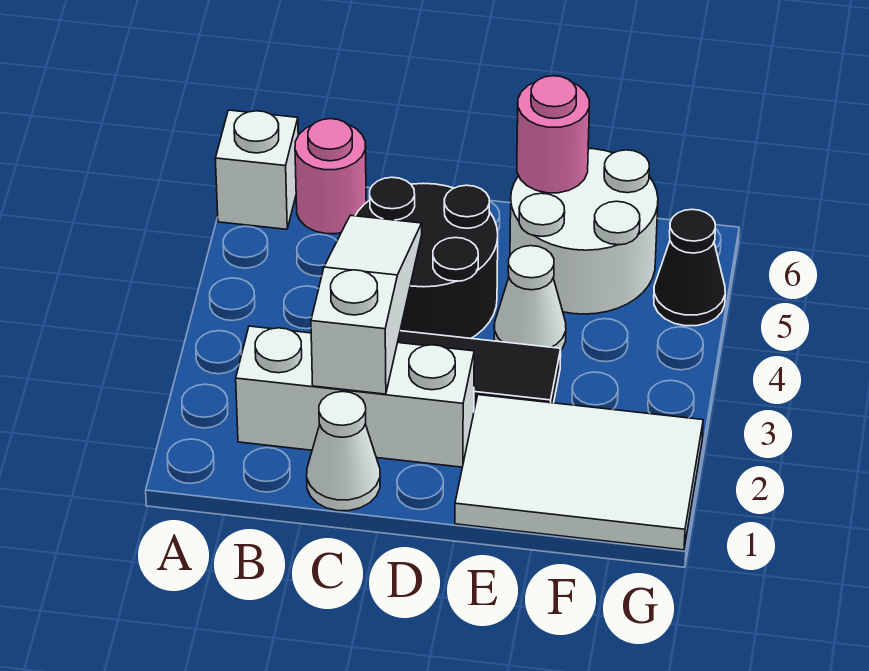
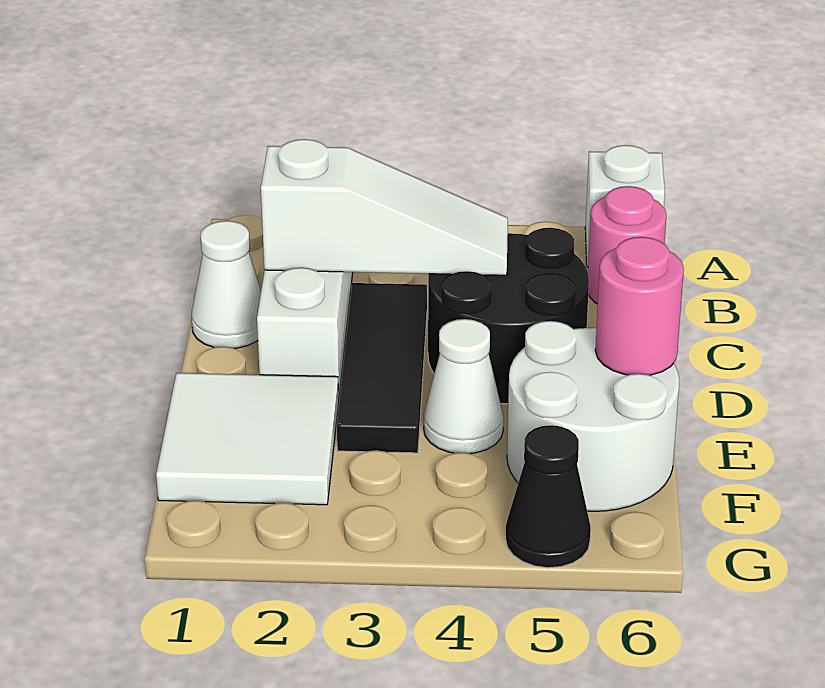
white tile E1:G2 level 1 -> white tile E1:F2 level 1

